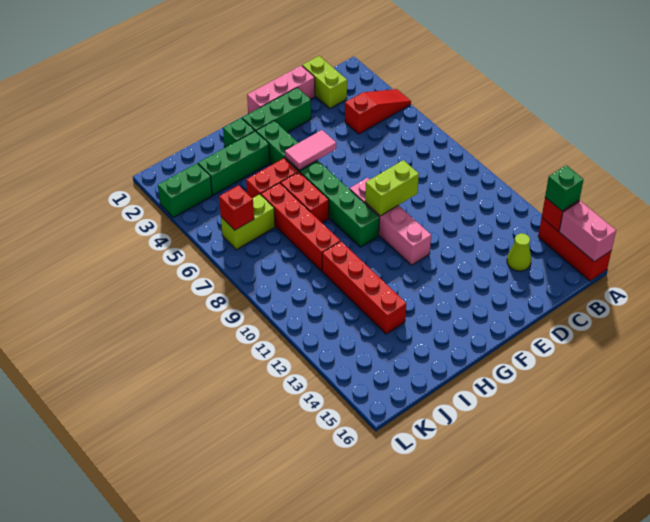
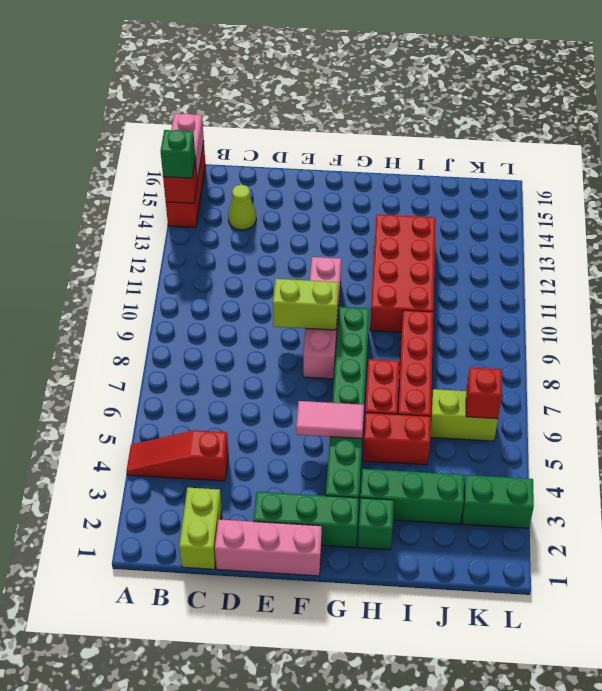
red brick I10:I13 level 1 -> red brick H10:I13 level 1

